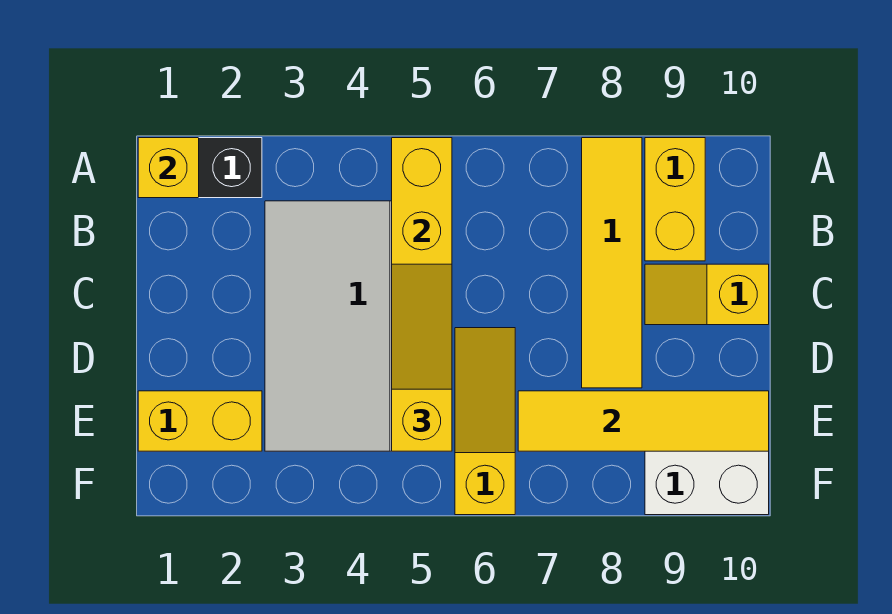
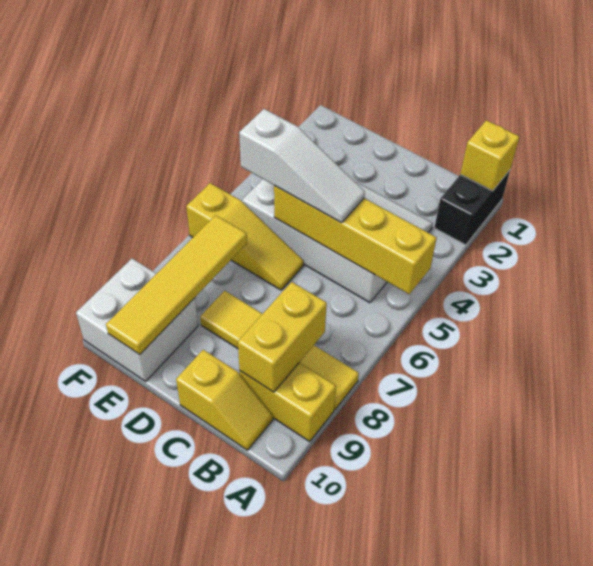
yellow slope C5:E5 level 3 top E -> white slope C5:E5 level 3 top E
yellow slope C9:C10 level 1 top 10 -> yellow slope B10:C10 level 1 top C
yellow brick E1:E2 level 1 -> yellow brick B8:B9 level 2

